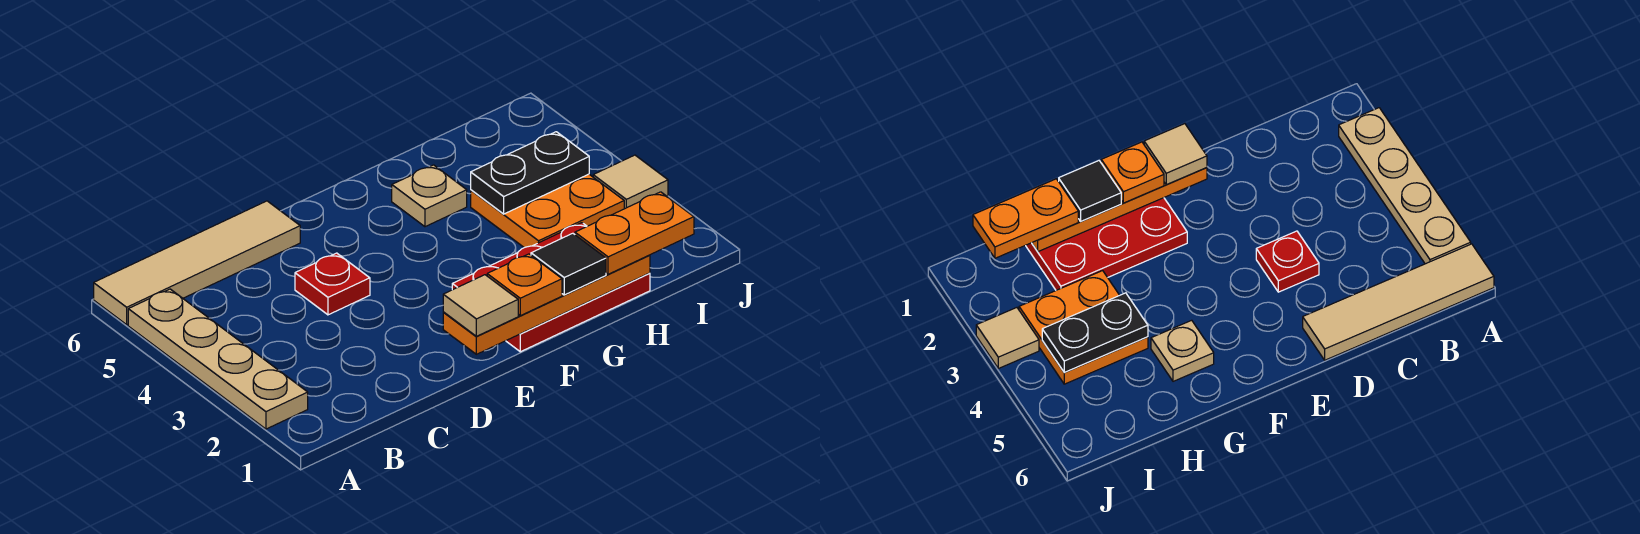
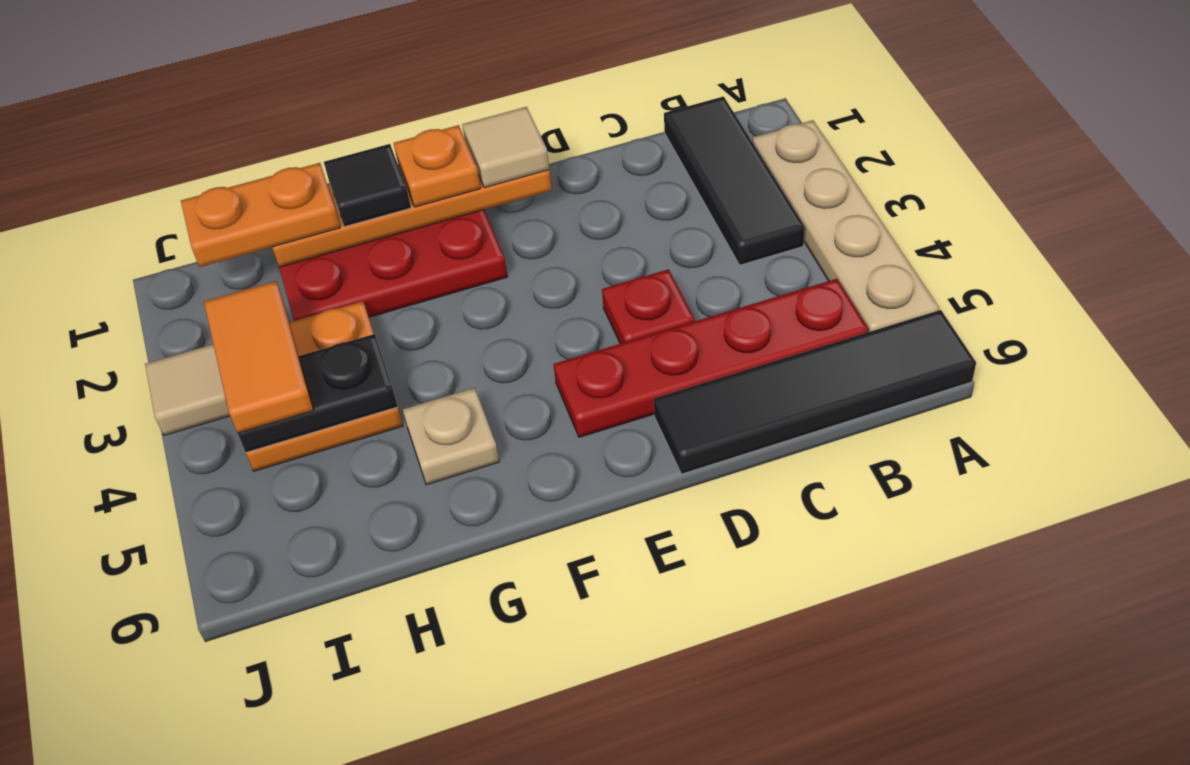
tan tile A6:D6 level 1 -> black tile A6:D6 level 1
none -> black tile B1:B3 level 1
none -> red plate B5:E5 level 1
none -> orange tile I3:I4 level 3

